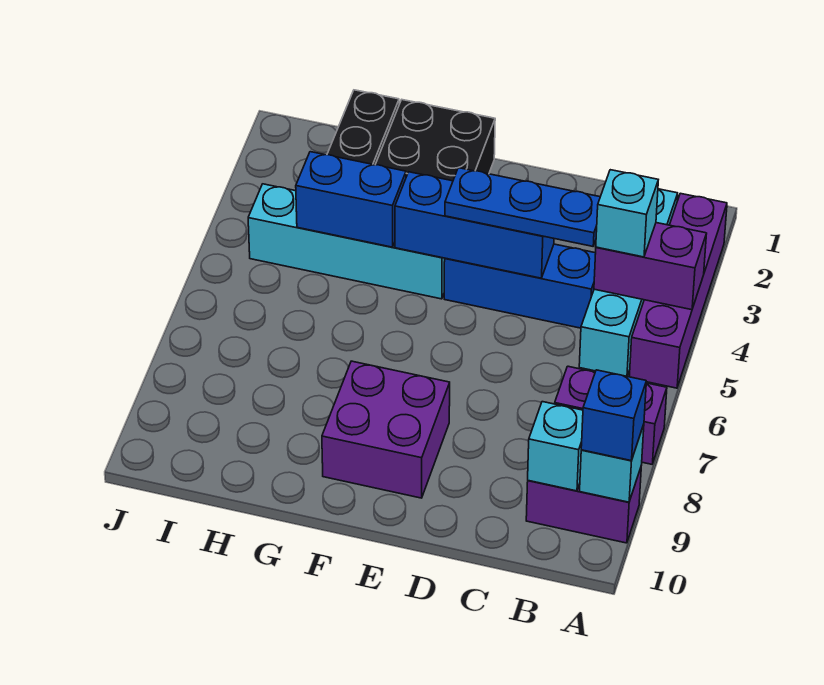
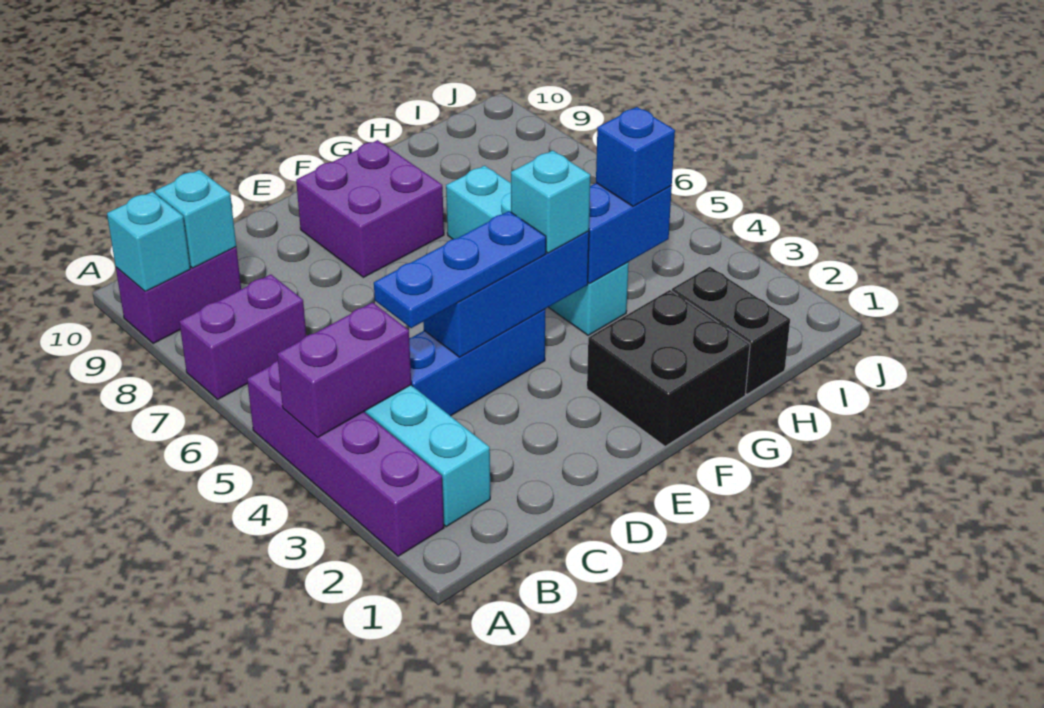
blue brick A9 level 3 -> blue brick H4 level 3
cyan brick B4 level 3 -> cyan brick F4 level 3
cyan brick F4:I4 level 1 -> cyan brick G4:G7 level 1

